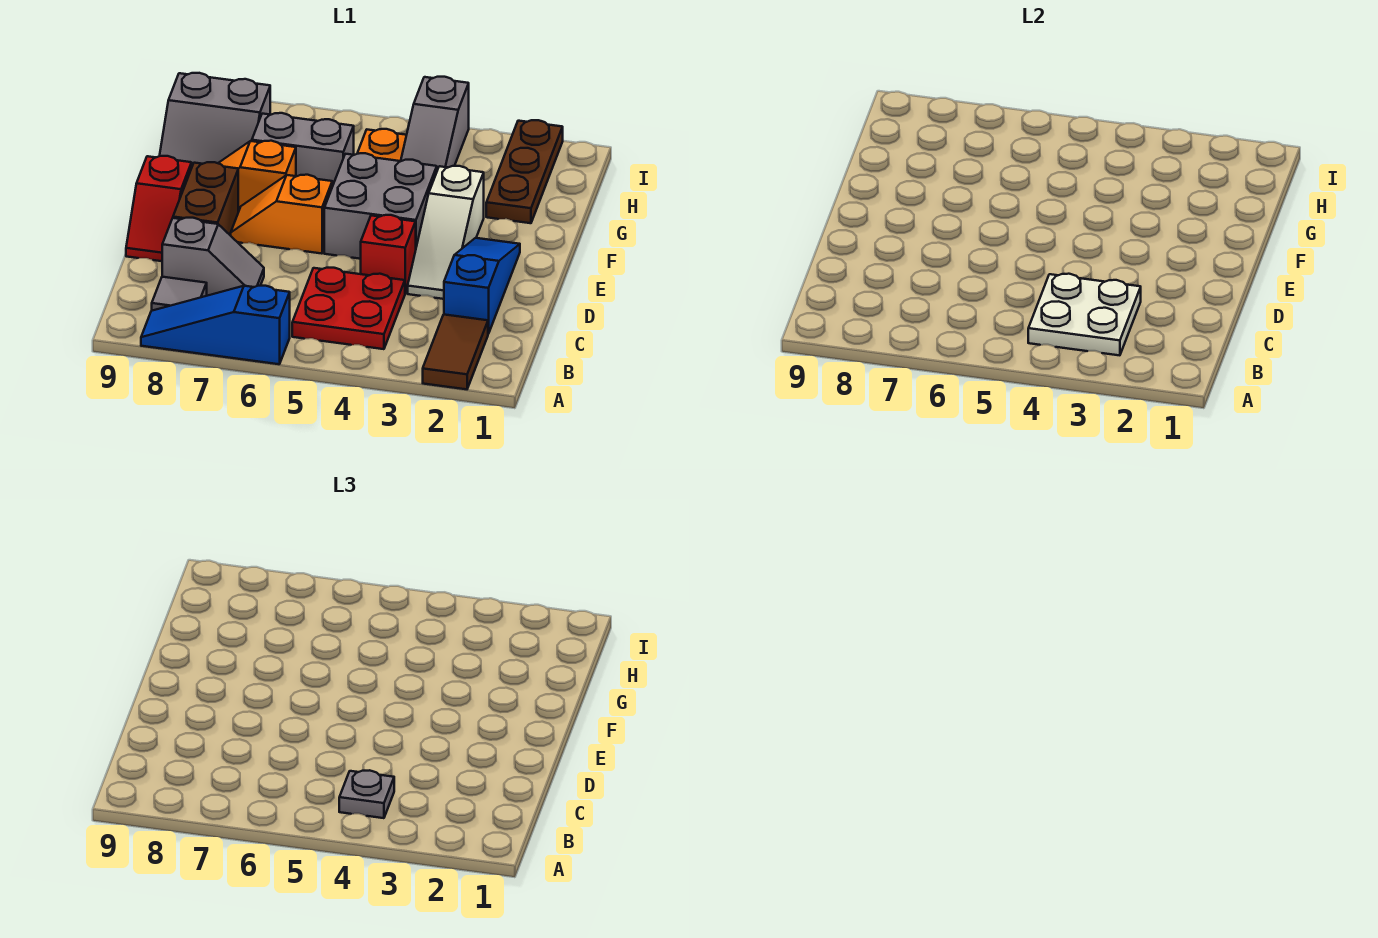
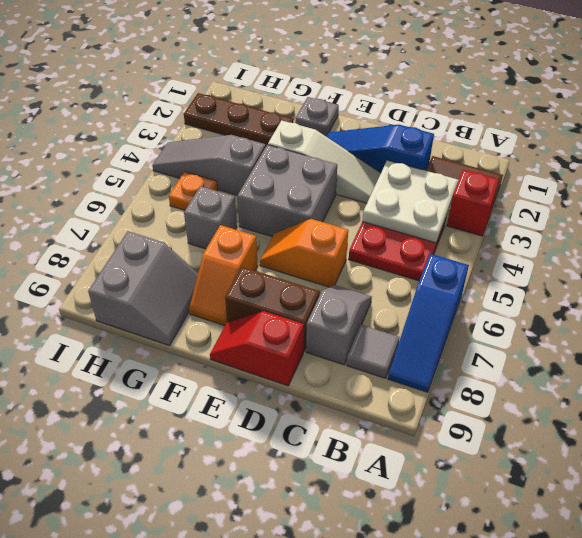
grey plate B4 level 3 -> grey plate F1 level 1
red brick D4 level 1 -> red brick A3 level 1
red slope D9:E9 level 1 top E -> red slope D9:E9 level 1 top D
orange slope E6:E7 level 1 top 6 -> orange slope D6:E6 level 1 top D
grey slope G4:I4 level 1 top I -> grey slope G4:I4 level 1 top G
grey brick G6:G7 level 1 -> grey brick G6 level 1

